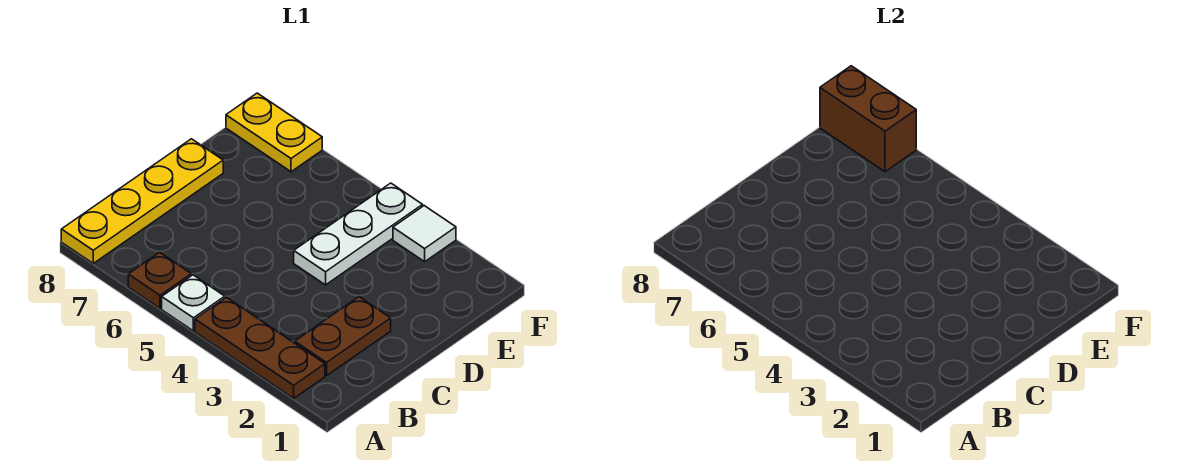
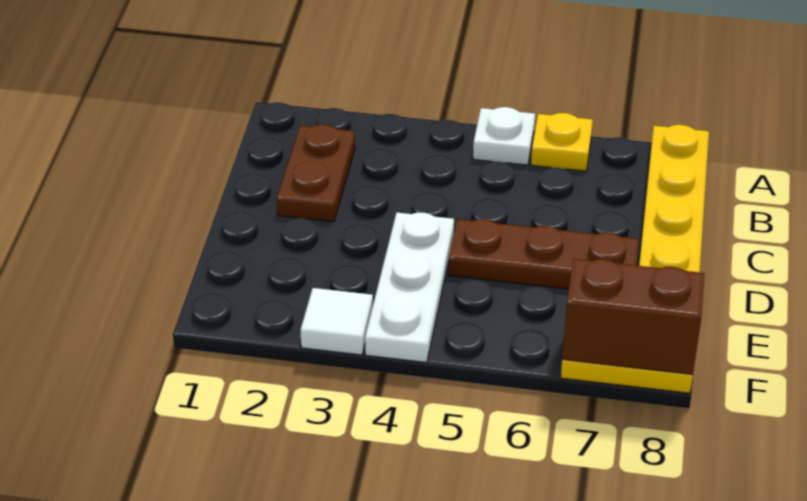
brown plate A2:A4 level 1 -> brown plate D5:D7 level 1
brown plate A6 level 1 -> yellow plate A6 level 1

